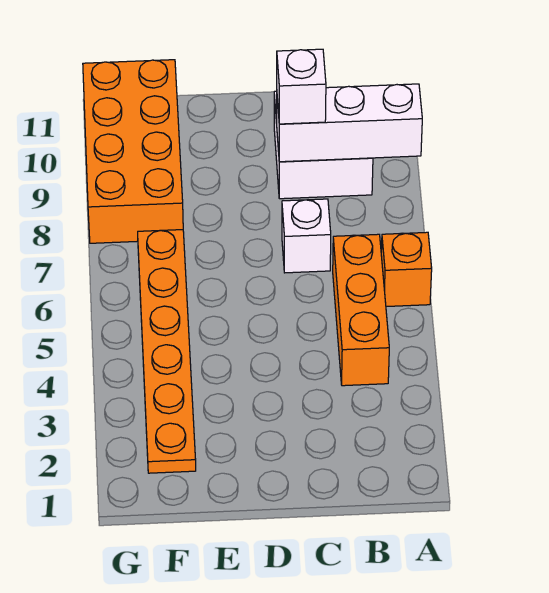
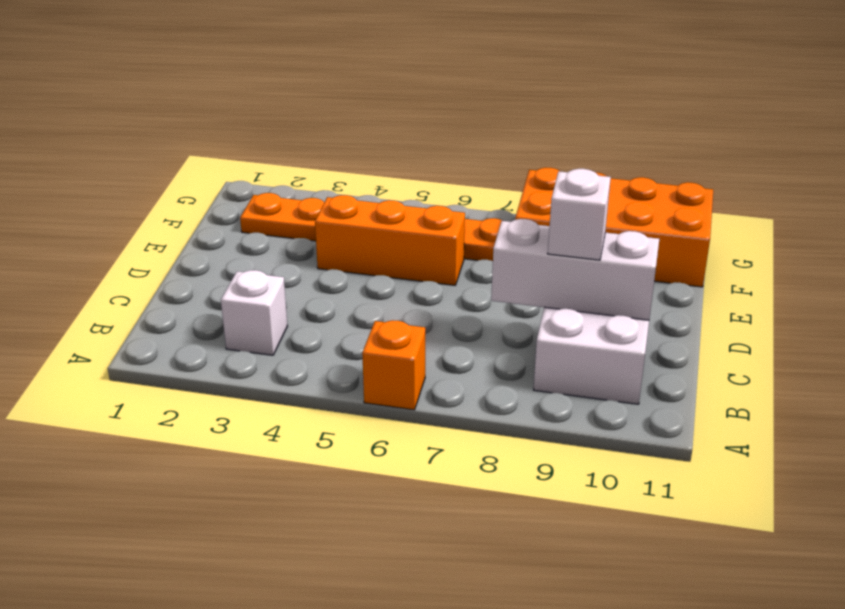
white brick A9:C9 level 2 -> white brick C8:C10 level 2
orange brick B4:B6 level 1 -> orange brick E4:E6 level 1
white brick C7 level 1 -> white brick B3 level 1

